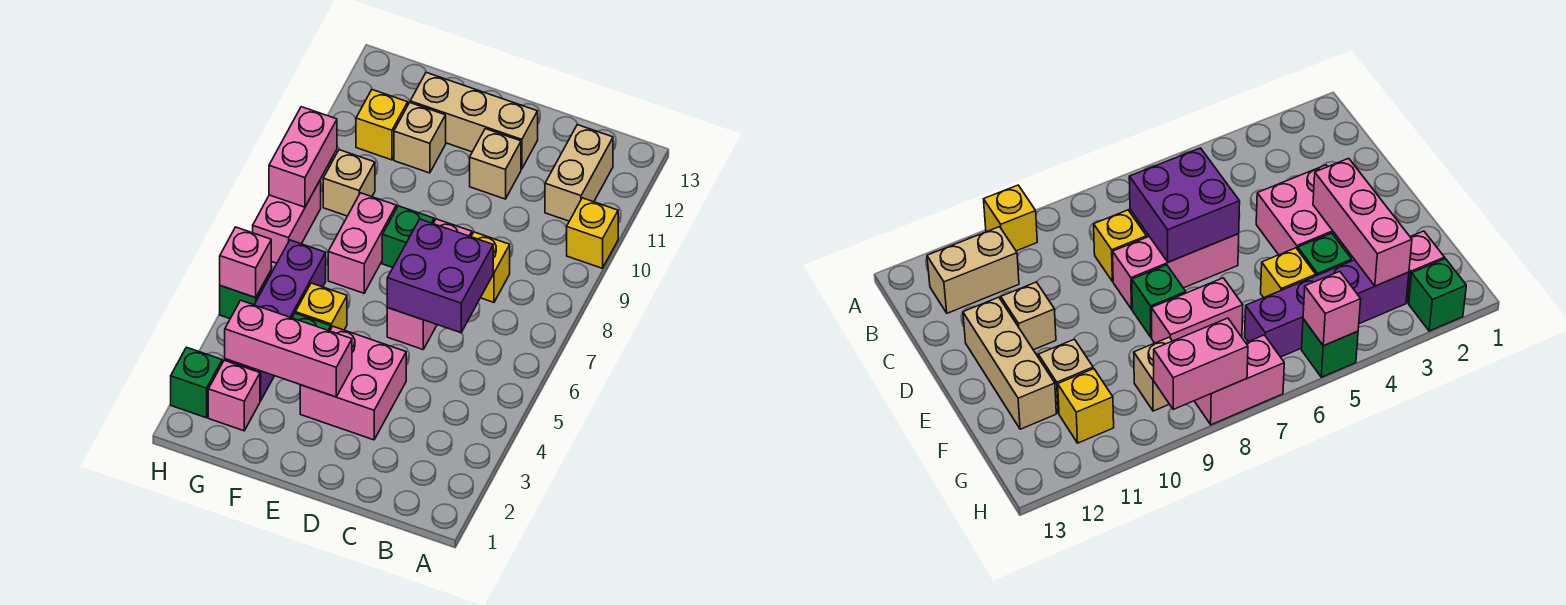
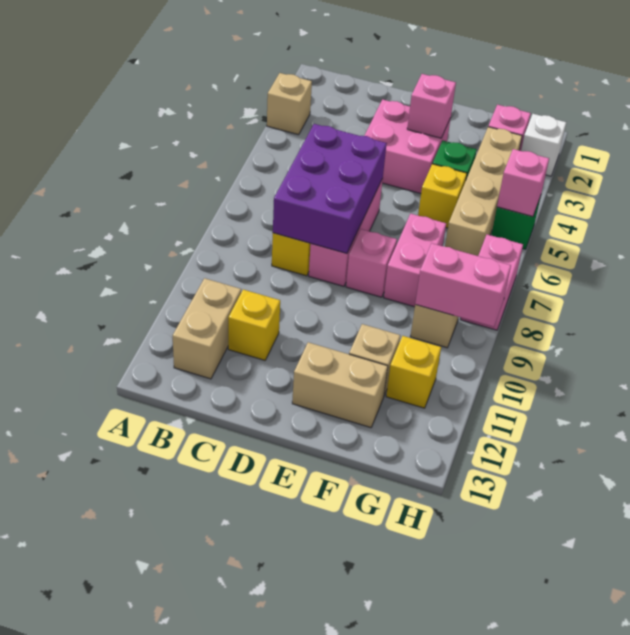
yellow brick A10 level 1 -> yellow brick C11 level 1
purple brick C6:D7 level 2 -> purple brick C6:D8 level 2
tan brick D11 level 1 -> tan brick A3 level 1
tan brick D12:F12 level 1 -> tan brick E12:F12 level 1
pink brick E3:G3 level 2 -> pink brick E3 level 2
green brick E8 level 1 -> pink brick E8 level 1
purple brick G3:G6 level 1 -> tan brick G3:G6 level 1
green brick H2 level 1 -> white brick H2 level 1
pink brick H8:H9 level 2 -> pink brick G9:H9 level 2

